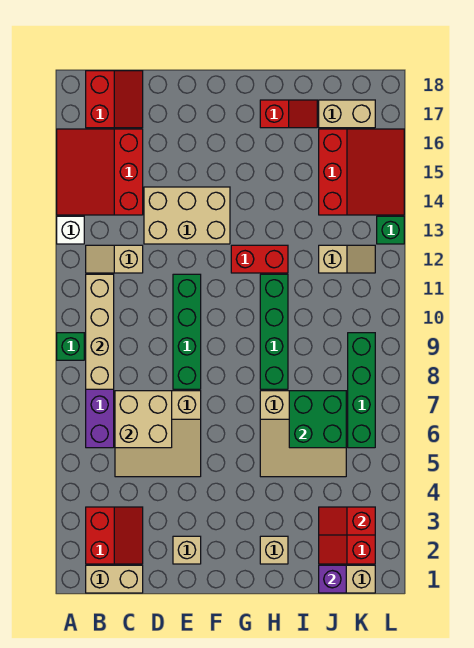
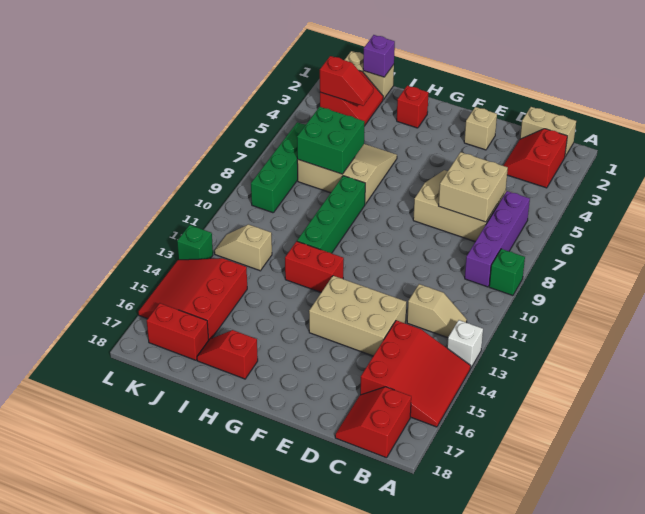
tan brick B8:B11 level 2 -> none
green brick E8:E11 level 1 -> none
tan brick H2 level 1 -> red brick H2 level 1
tan brick J17:K17 level 1 -> red brick J17:K17 level 1

